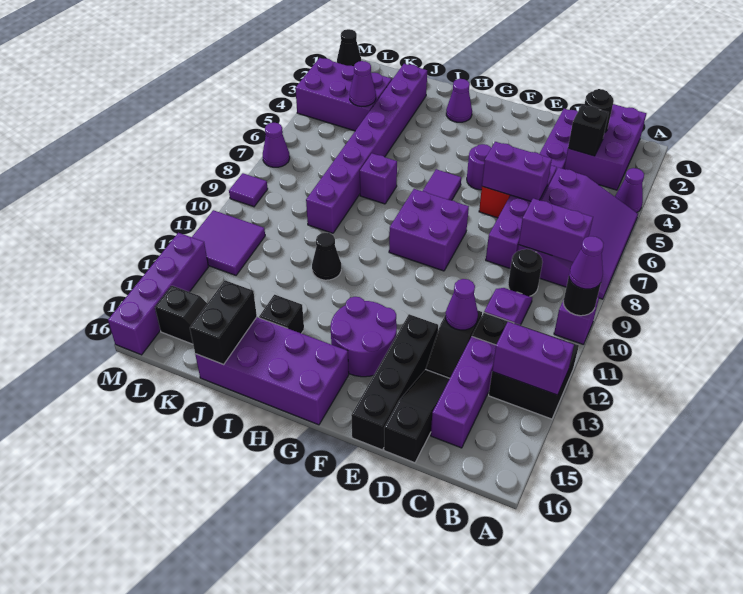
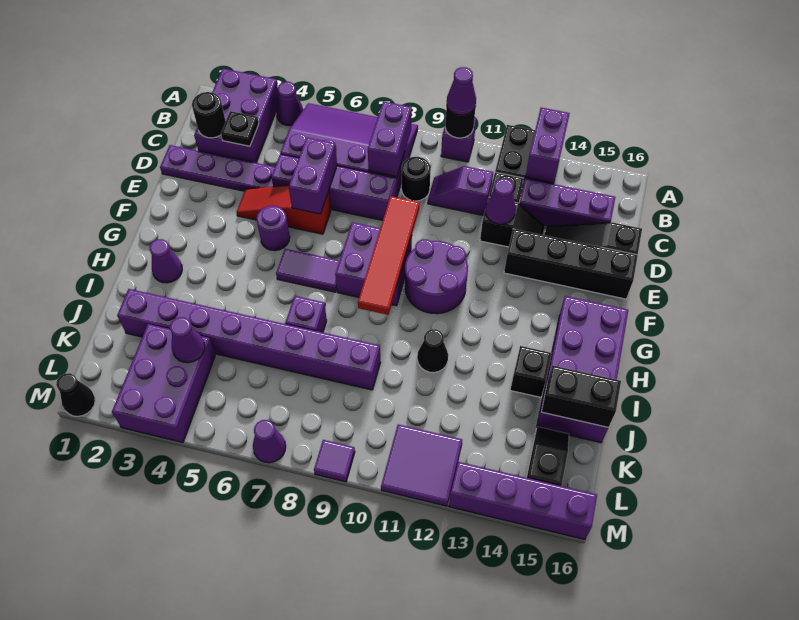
purple brick B1:C3 level 1 -> purple brick A2:C3 level 1
black brick C3 level 2 -> black plate C3 level 2
none -> red tile E9:H9 level 2
purple round brick F13:G14 level 1 -> purple round brick F10:G11 level 1

